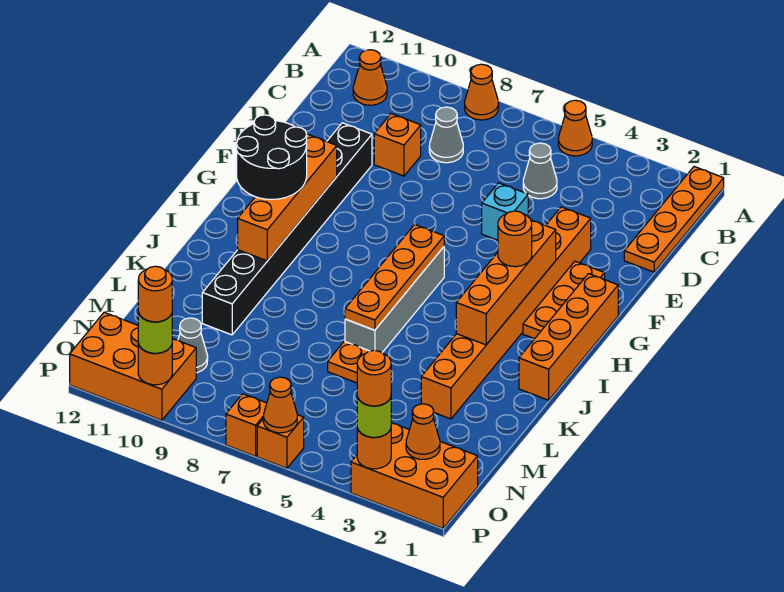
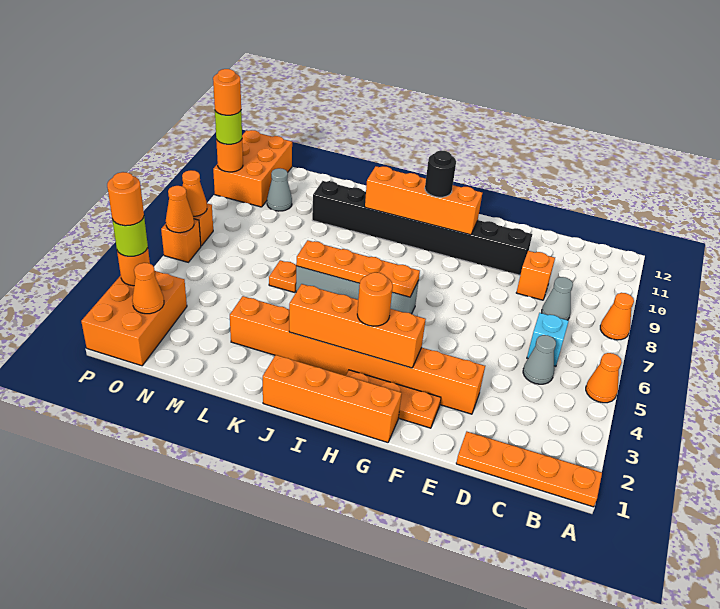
orange cone B11 level 1 -> orange cone P7 level 2
cyan brick E5 level 1 -> cyan brick C6 level 1
black round brick H10:I11 level 3 -> black round brick H10 level 3

